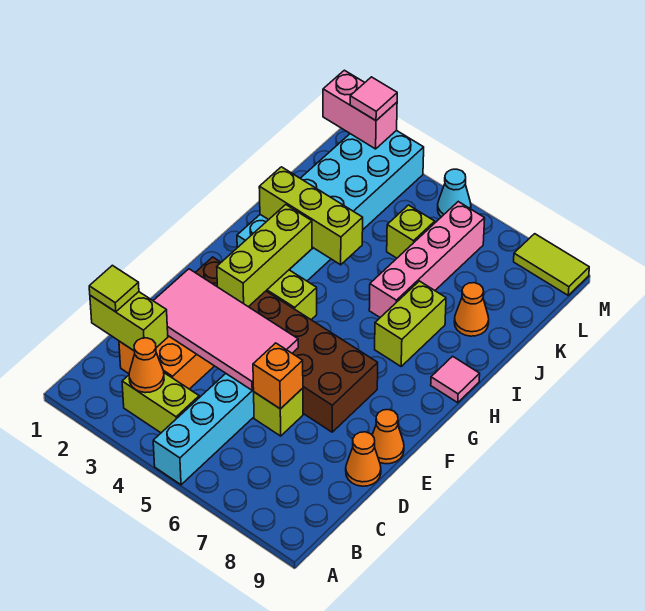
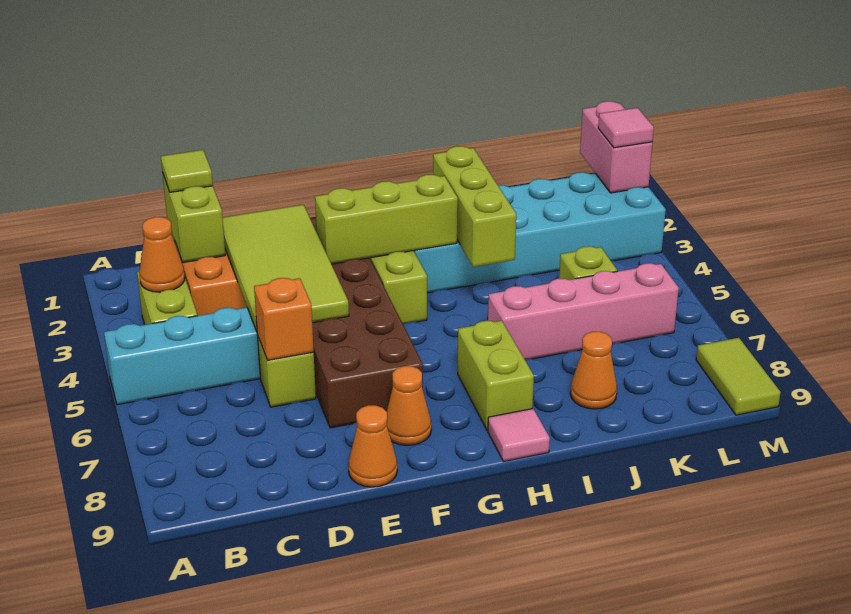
pink tile D2:E5 level 2 -> lime tile D2:E5 level 2
orange cone D9 level 1 -> orange cone F8 level 1
lime brick H7:I7 level 1 -> lime brick H7:H8 level 1
cyan cone M5 level 1 -> none

